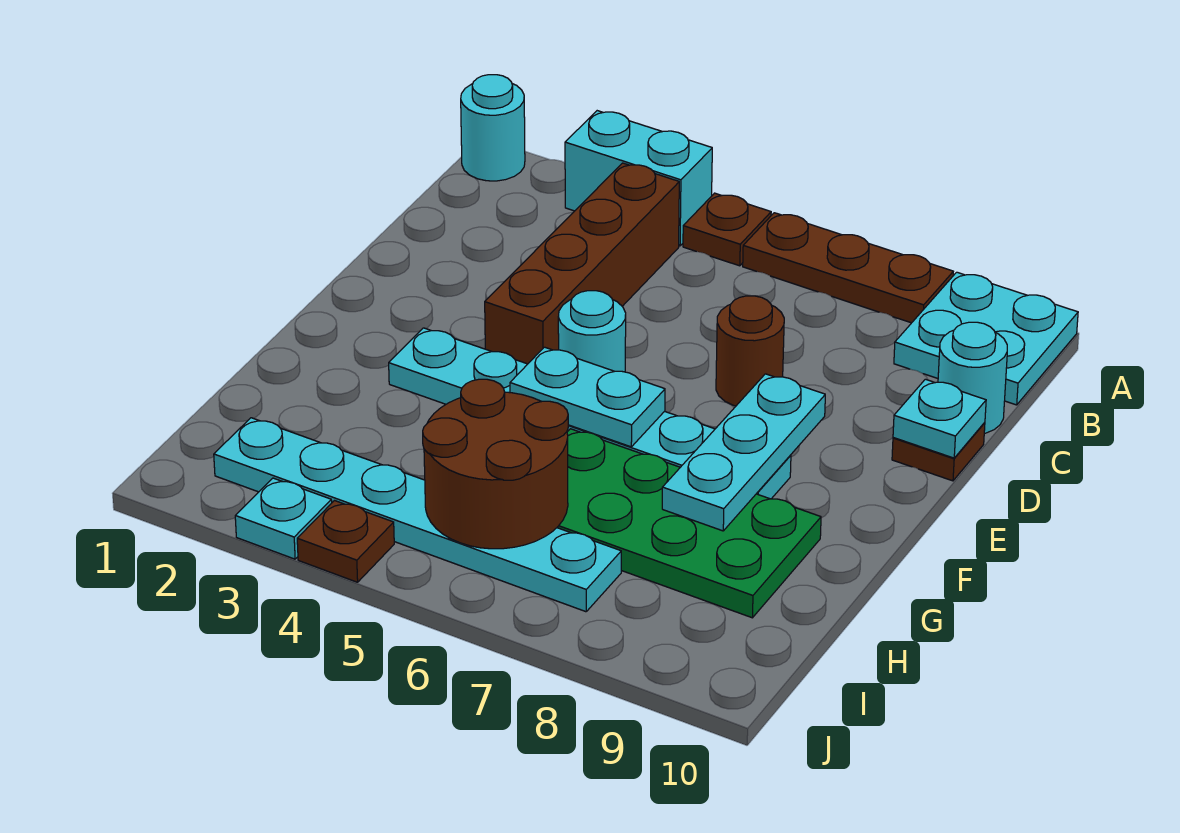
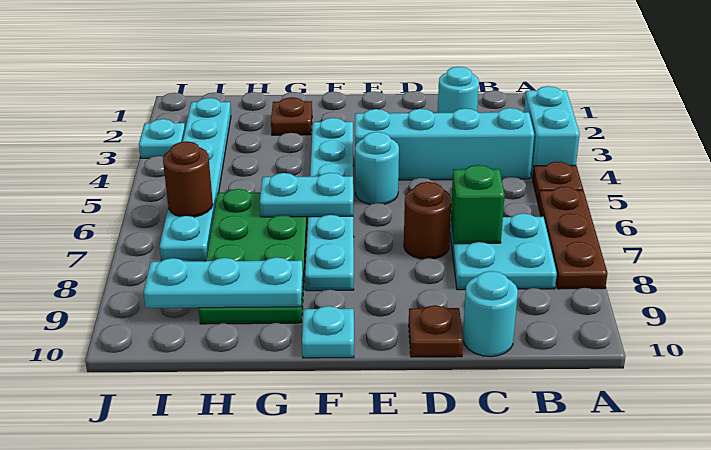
cyan round brick A1 level 1 -> cyan round brick C2 level 1
cyan plate A9:B10 level 1 -> cyan plate B7:C8 level 1
brown brick B4:E4 level 1 -> cyan brick B4:E4 level 1
none -> green brick C7 level 2
cyan plate D10 level 2 -> cyan plate F10 level 1
cyan plate E8:G8 level 2 -> cyan plate G9:I9 level 2
cyan plate F5:F6 level 2 -> cyan plate F6:G6 level 2
brown round brick H5:I6 level 2 -> brown round brick I6 level 2
brown plate J4 level 1 -> brown plate G2 level 1

